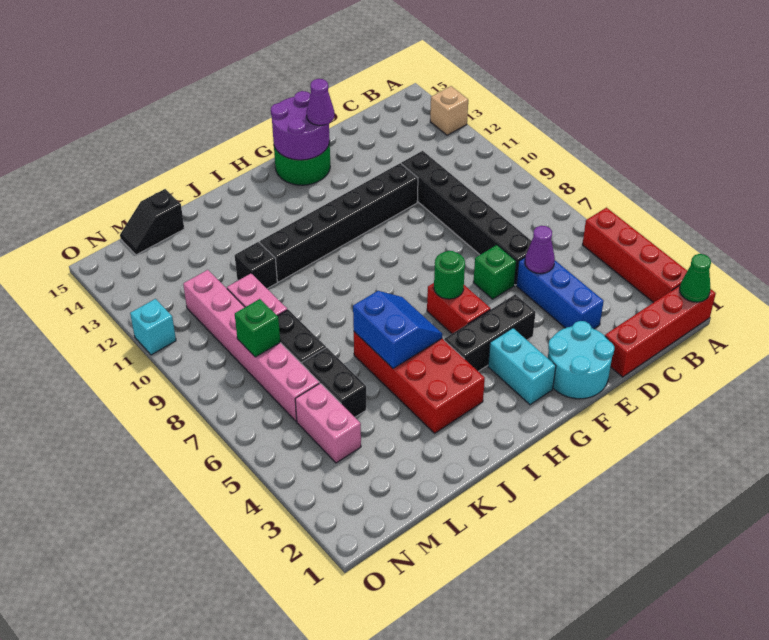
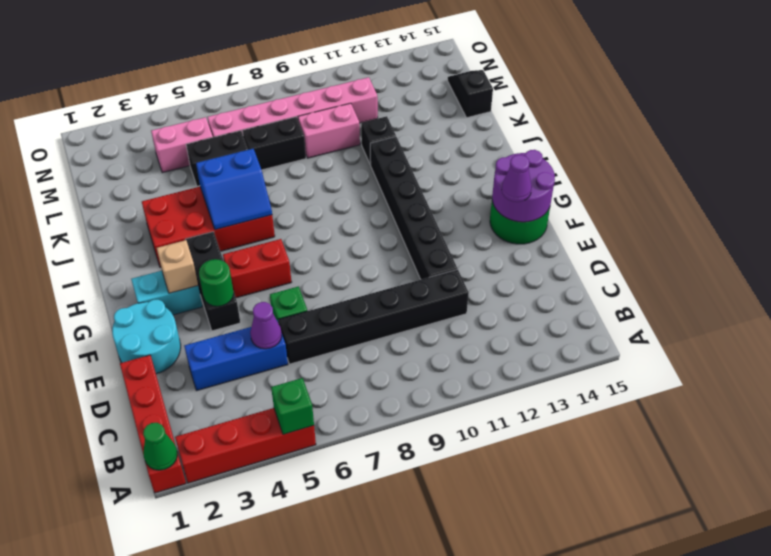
tan brick A13 level 1 -> tan brick G3 level 2
green round brick G6 level 2 -> green round brick F4 level 2
green brick M8 level 2 -> green brick A5 level 2
cyan brick O11 level 1 -> none

